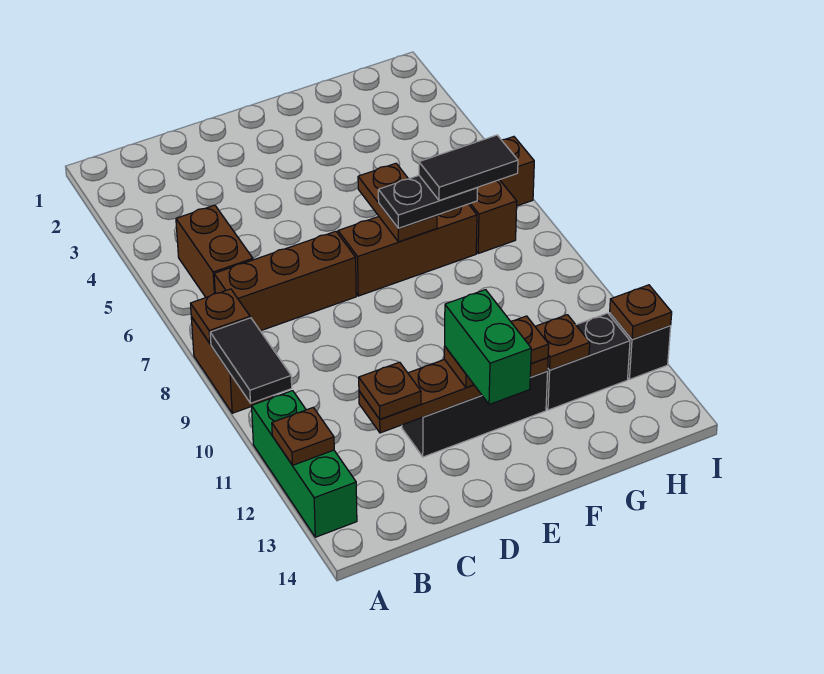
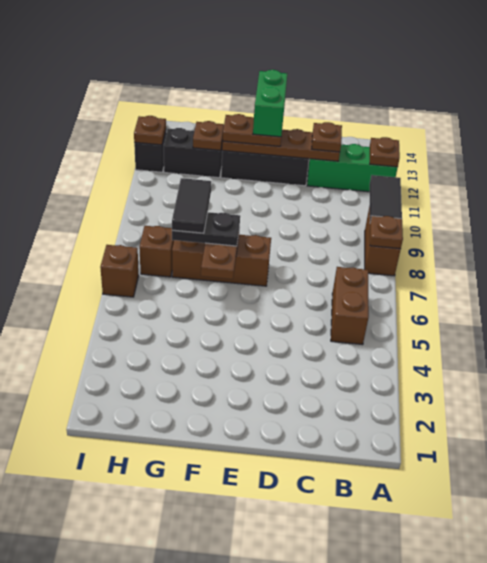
green brick A11:A13 level 1 -> green brick A12:C12 level 1
brown brick B7:D7 level 1 -> none
black tile G7:H7 level 4 -> black tile G7:G8 level 4

